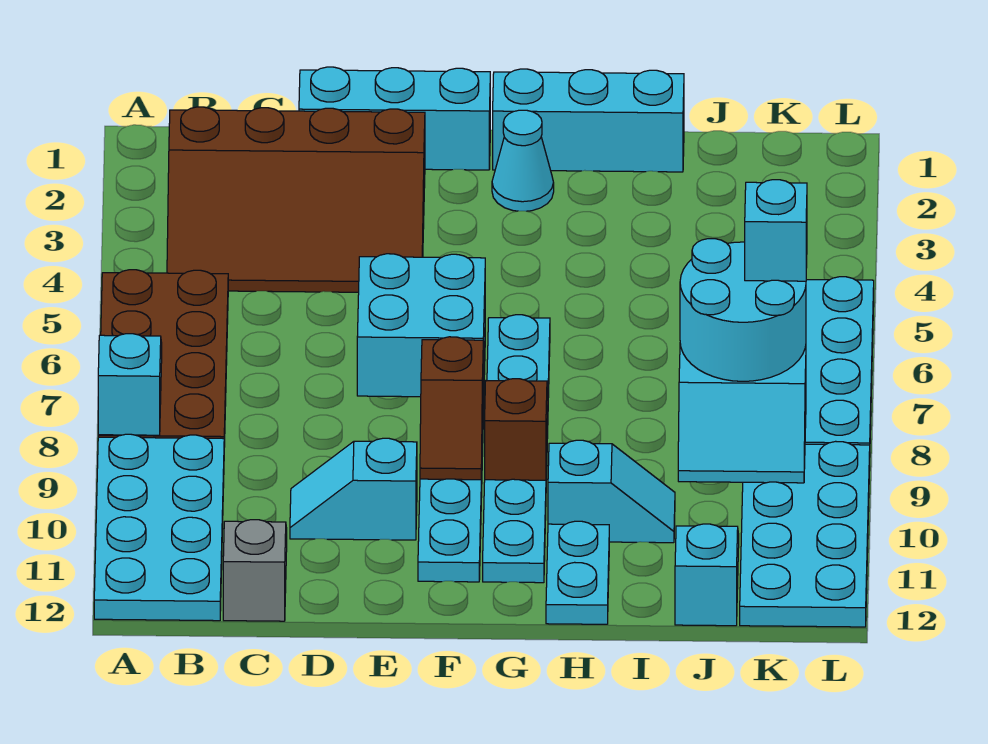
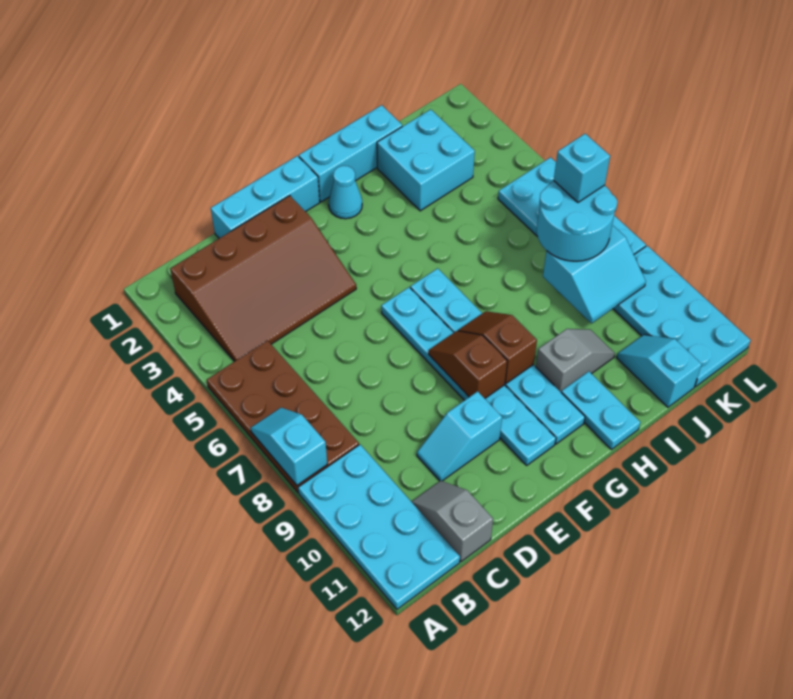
cyan brick E6:F7 level 2 -> cyan brick I2:J3 level 1
brown slope F8:F9 level 2 top 8 -> brown slope F8:F9 level 2 top 9
cyan slope H10:I10 level 1 top H -> grey slope H10:I10 level 1 top H

